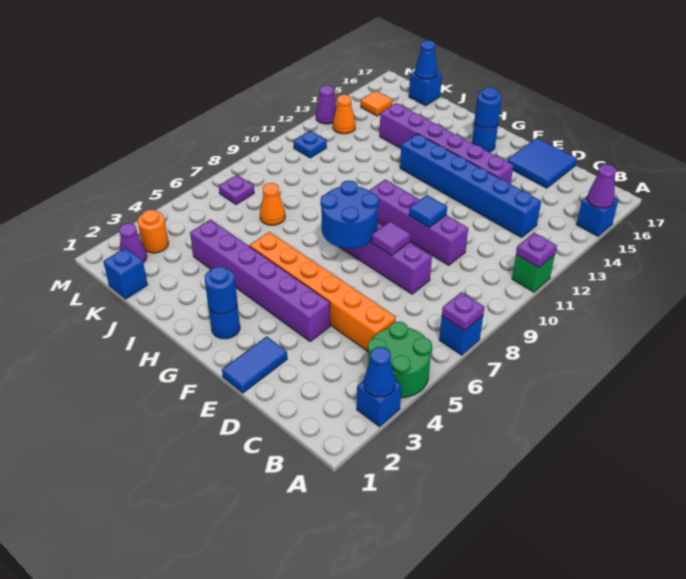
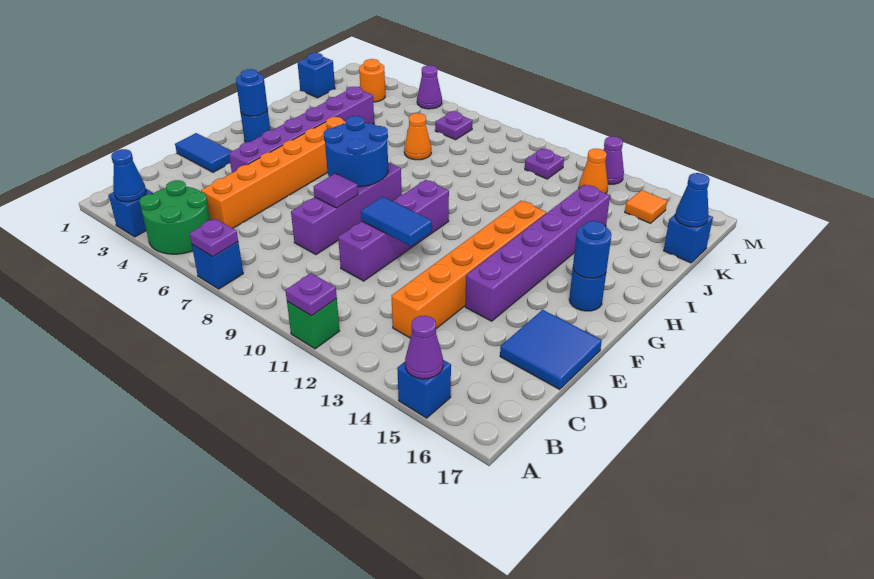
blue brick C13:H13 level 1 -> orange brick C13:H13 level 1
blue tile E10 level 2 -> blue tile E10:E11 level 2
purple cone L2 level 1 -> purple cone M5 level 1
blue plate L11 level 1 -> purple plate L11 level 1

